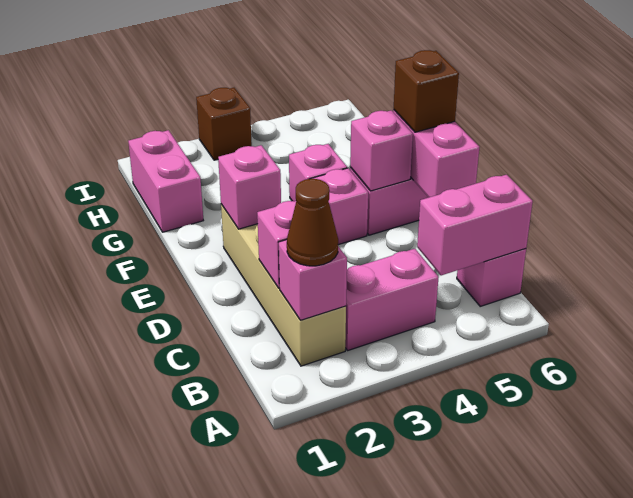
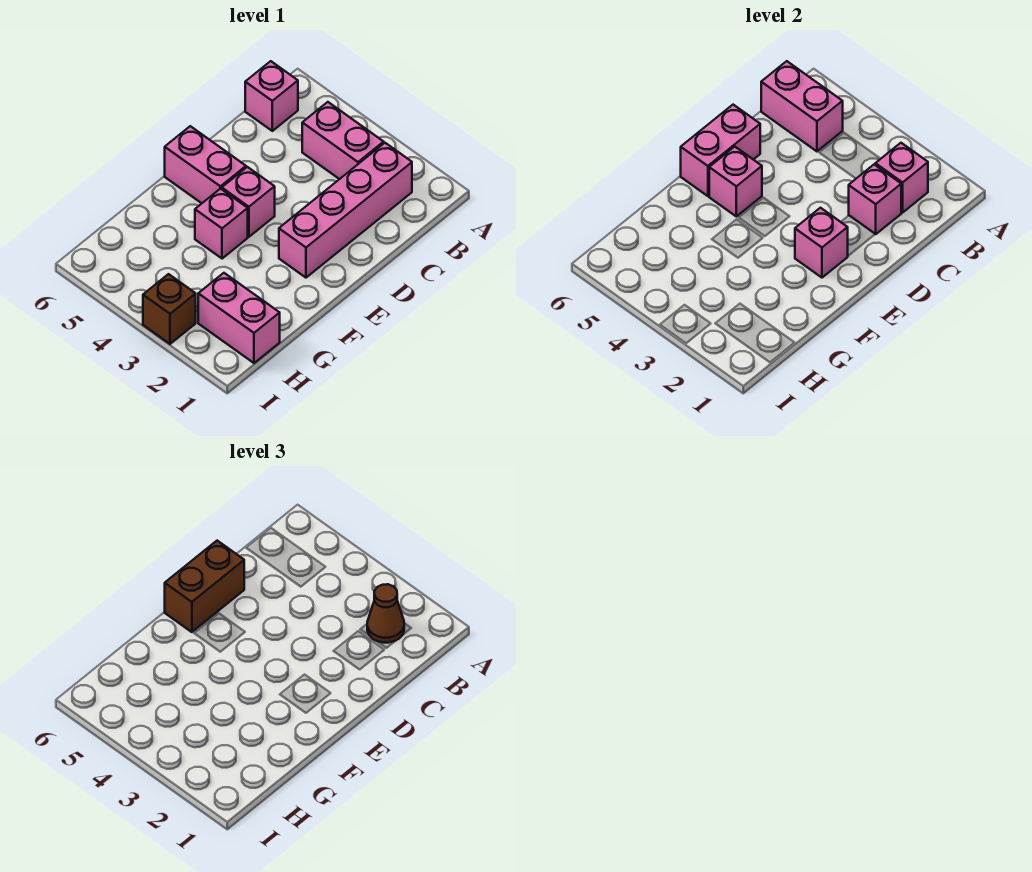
tan brick B2:E2 level 1 -> pink brick B2:E2 level 1
brown brick E6 level 3 -> brown brick D6:E6 level 3
pink brick G1:H1 level 1 -> pink brick H1:H2 level 1

